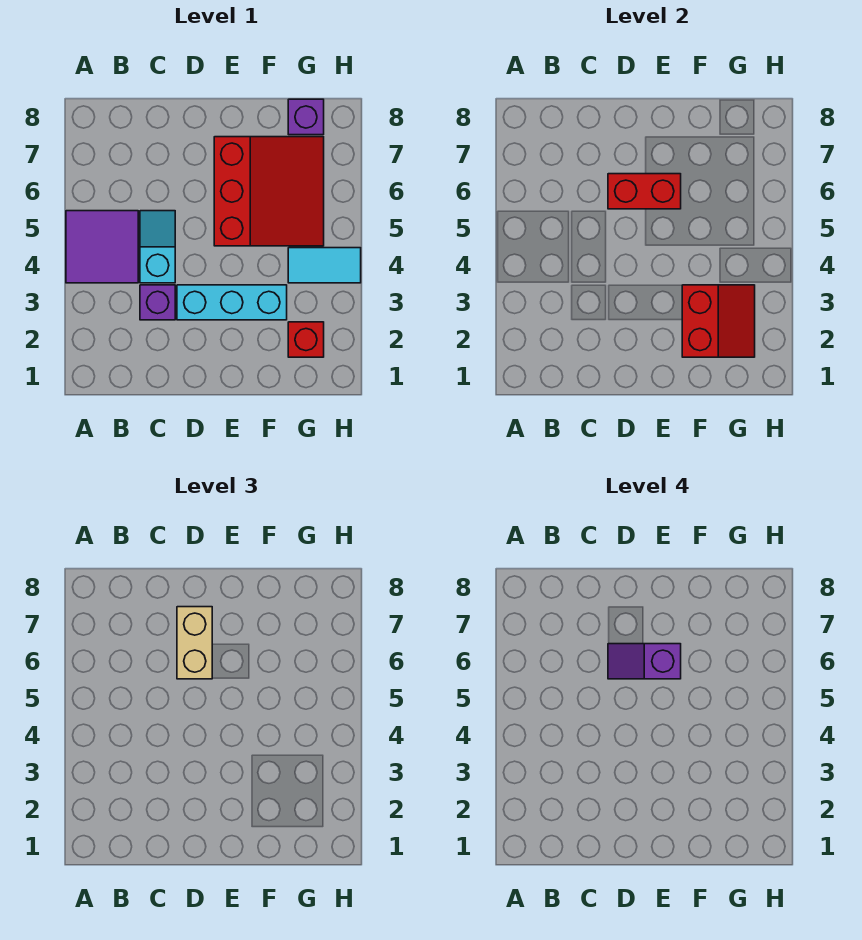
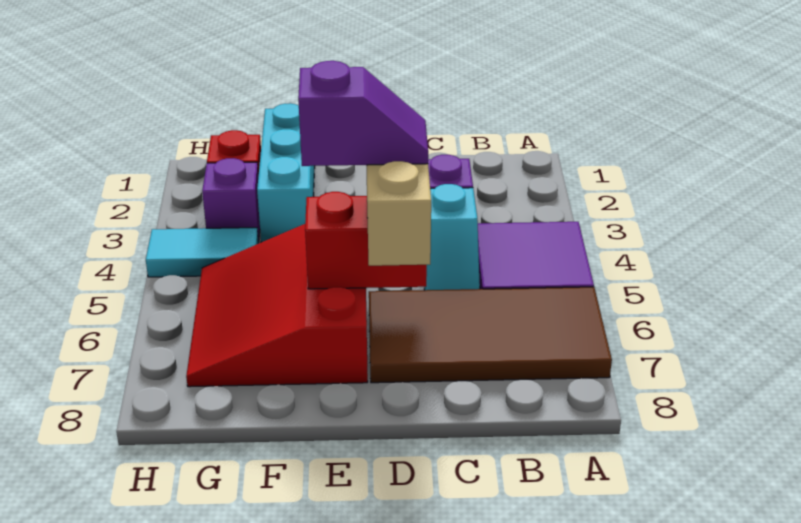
none -> brown tile A6:D7 level 1
cyan brick D3:F3 level 1 -> cyan brick F1:F3 level 1
red slope F2:G3 level 2 top F -> none
purple brick G8 level 1 -> purple brick G3 level 1

